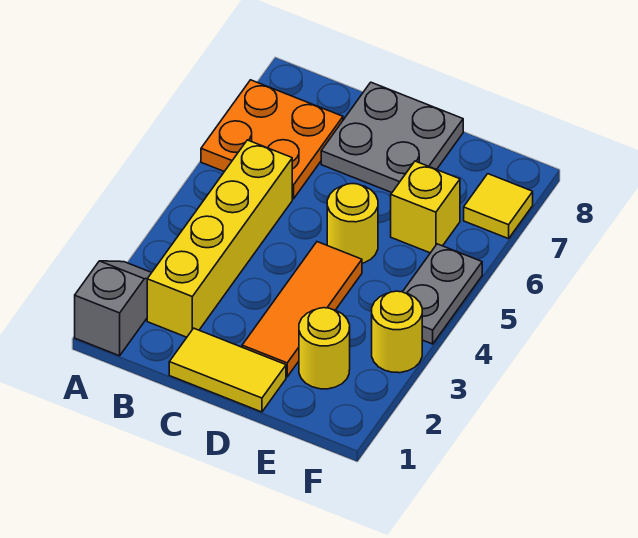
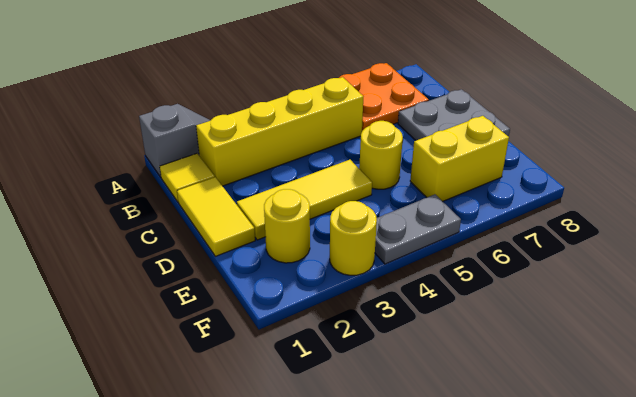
orange tile D2:D4 level 1 -> yellow tile D2:D4 level 1
yellow brick E6 level 1 -> yellow brick E6:E7 level 1
yellow tile F7 level 1 -> yellow tile B1 level 1

